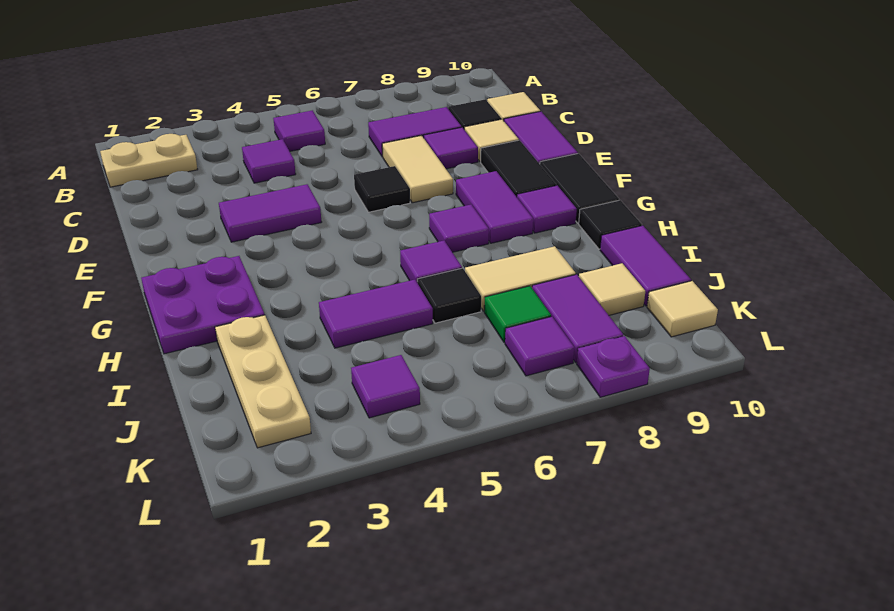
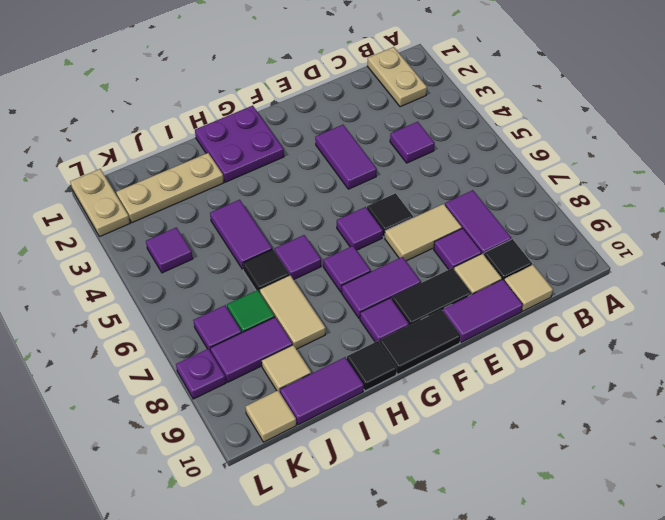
purple tile B5 level 1 -> purple tile F6 level 1
none -> tan plate L1:L2 level 1

